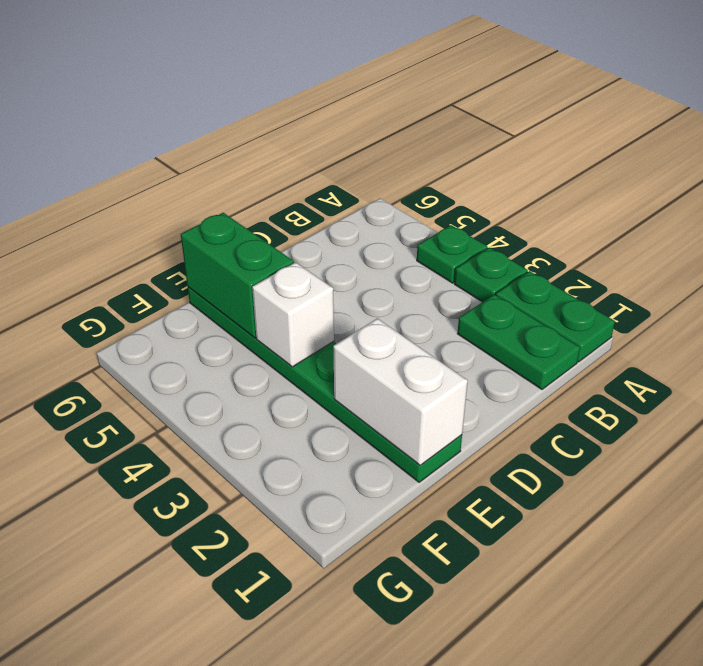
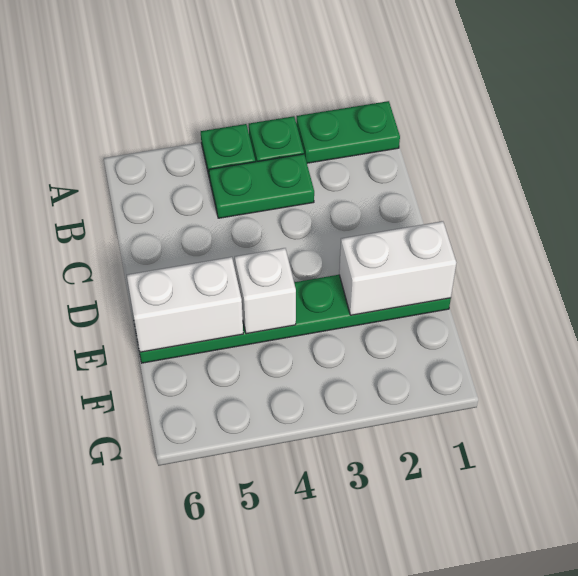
green plate B1:B2 level 1 -> green plate B3:B4 level 1
green brick E5:E6 level 2 -> white brick E5:E6 level 2

